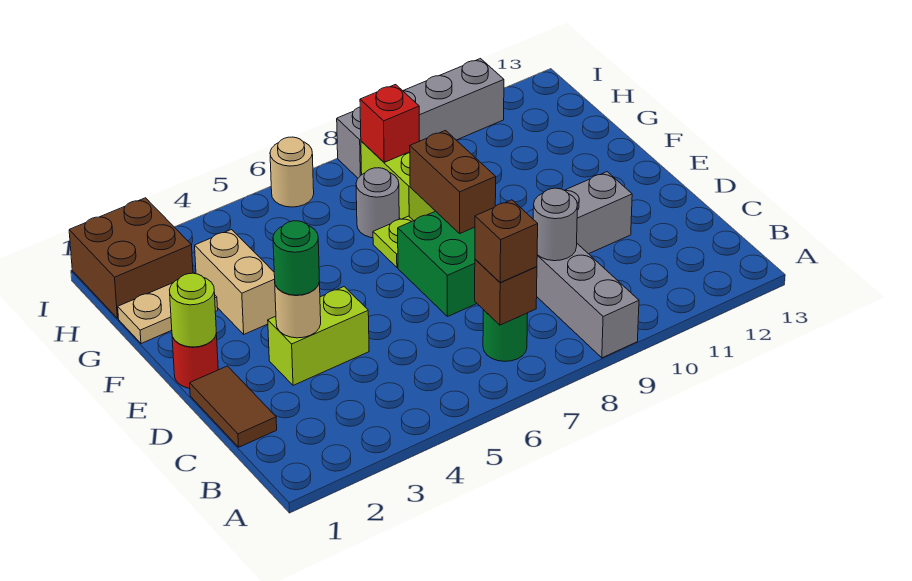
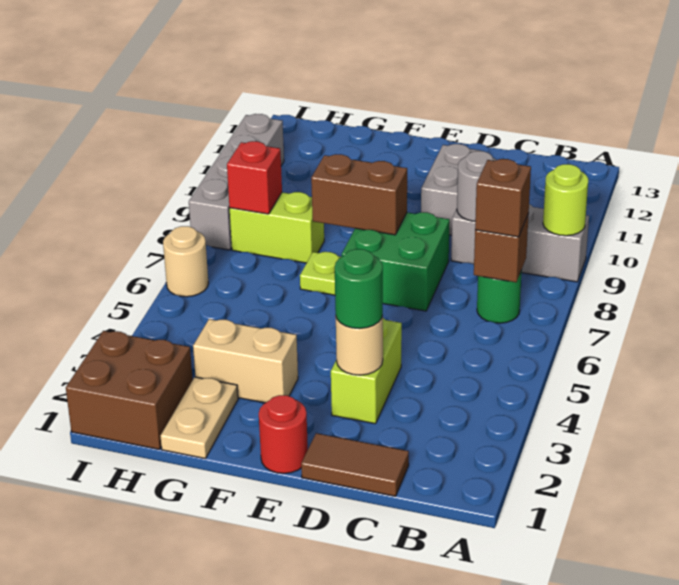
lime round brick E1 level 2 -> lime round brick A9 level 2
grey round brick G7 level 1 -> none

